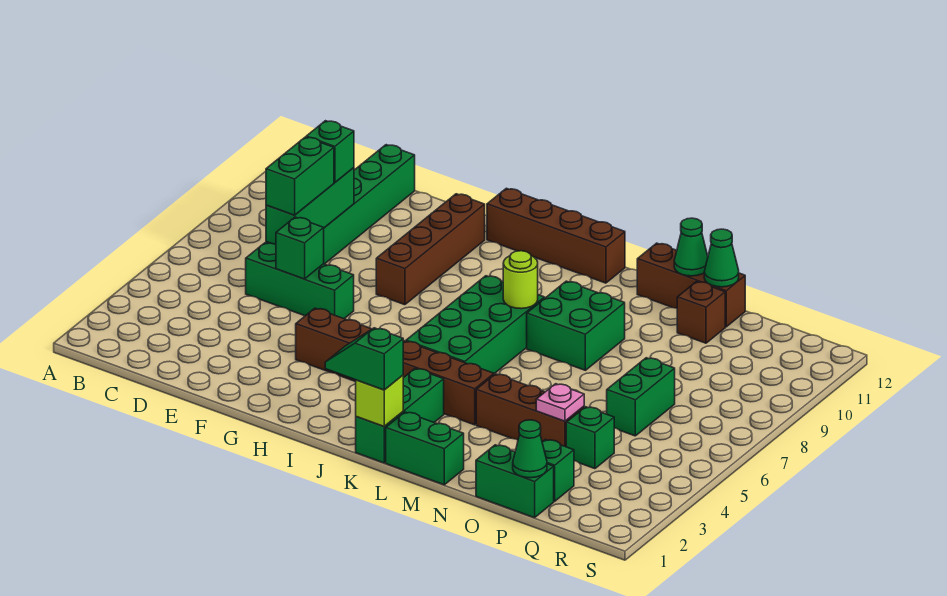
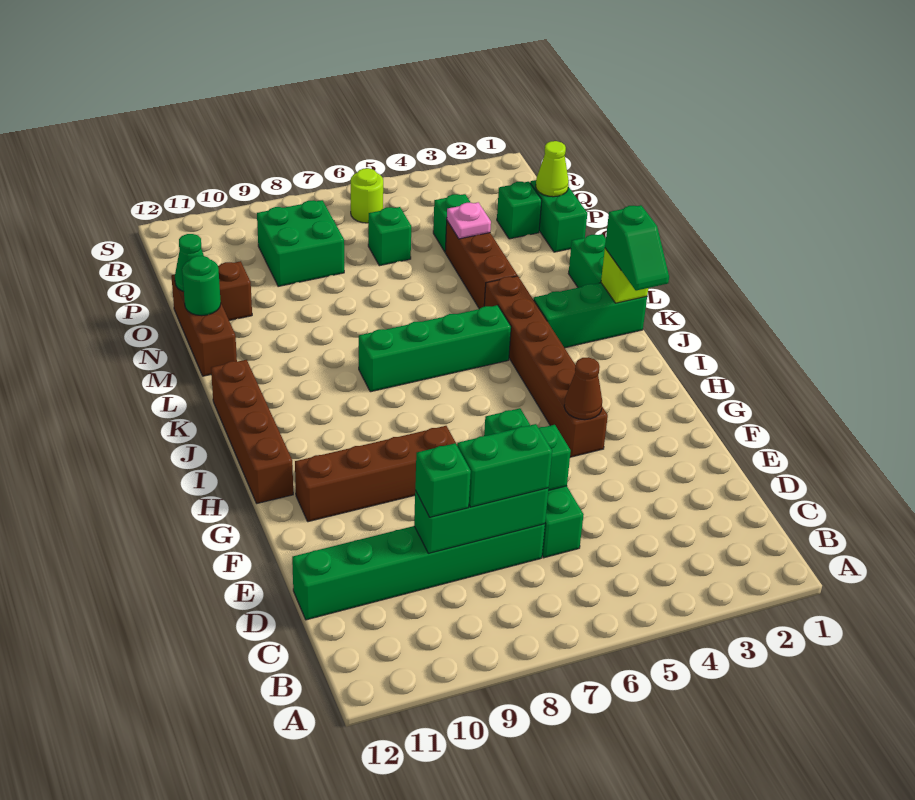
green brick D6:F6 level 1 -> green brick D6:G6 level 1
none -> brown cone G4 level 2
green brick J5:K8 level 1 -> green brick K5:K8 level 1
lime round brick K8 level 2 -> lime round brick R6 level 1
green brick L8:M9 level 1 -> green brick P8:Q9 level 1
green cone N12 level 2 -> green round brick N12 level 2
green cone P1 level 2 -> lime cone P1 level 2
green brick P6:P7 level 1 -> green brick P6 level 1

